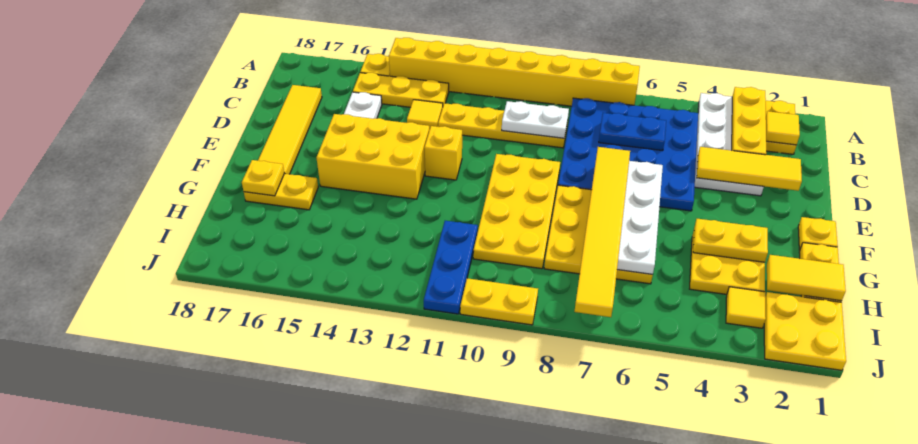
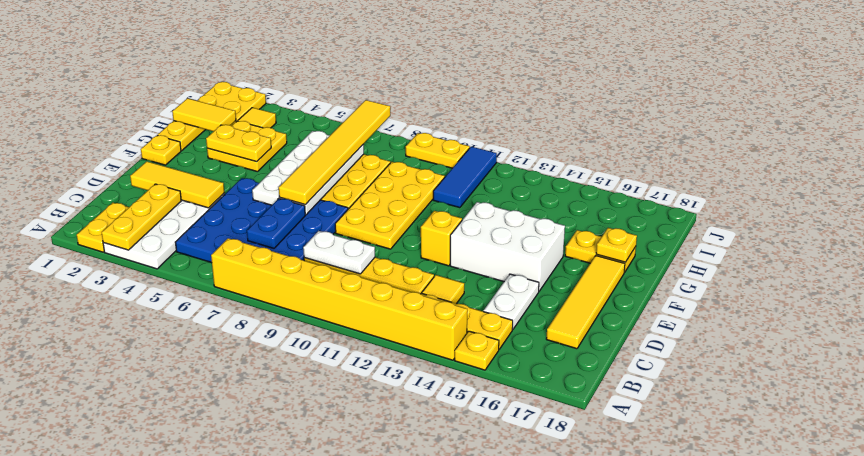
yellow tile B2 level 2 -> none
blue plate C6:C7 level 2 -> blue plate C7:D7 level 2
yellow brick E13:F15 level 1 -> white brick E13:F15 level 1
blue plate H11:J11 level 1 -> blue tile H11:J11 level 1

